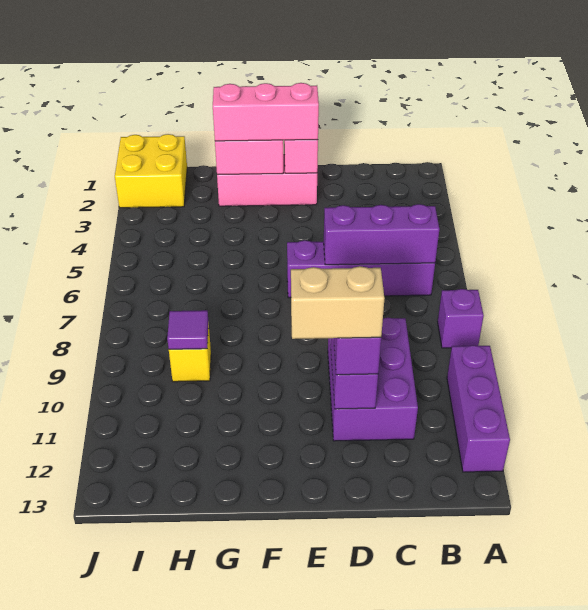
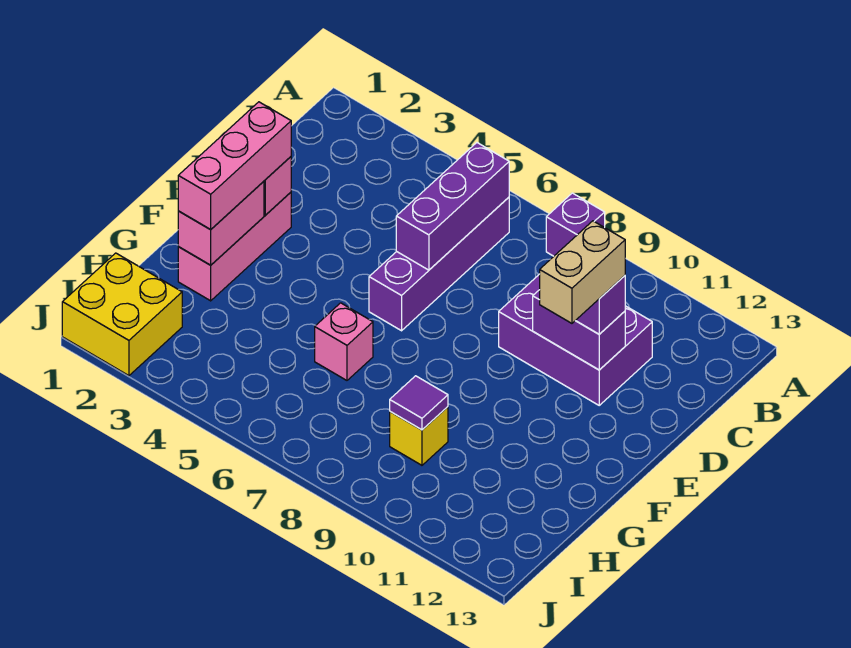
purple brick A10:A12 level 1 -> none
none -> pink brick G6 level 1

